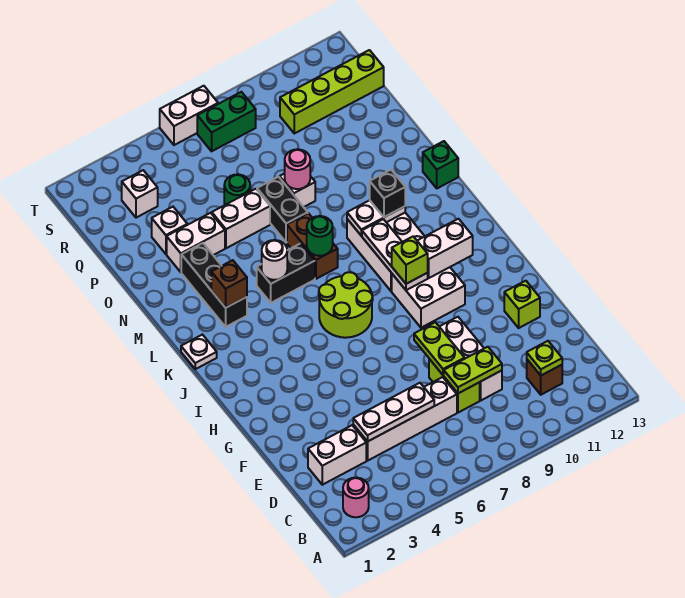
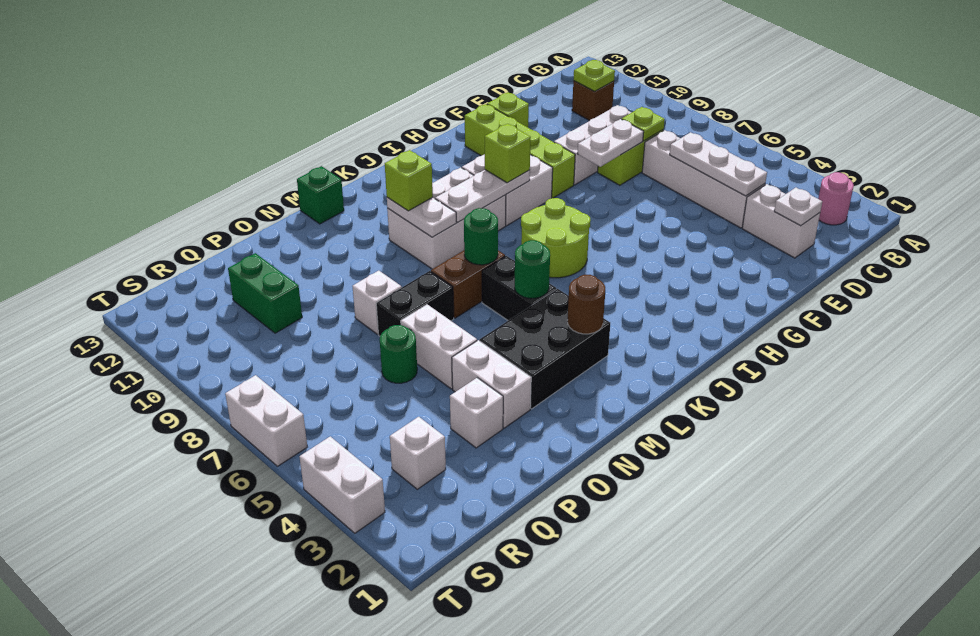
lime plate D8:D9 level 2 -> lime plate D8 level 2
lime plate E8:F8 level 2 -> white plate E8:F8 level 2
white brick I10:I11 level 2 -> white brick T3:T4 level 1
white plate K1 level 1 -> white plate D2 level 2
black brick L3:N3 level 1 -> black brick L3:N4 level 1
brown brick L3 level 2 -> brown round brick L3 level 2
white round brick L5 level 2 -> green round brick L5 level 2
black brick L10 level 3 -> lime brick L10 level 3
pink round brick O8 level 2 -> none
lime brick R10:R13 level 1 -> lime brick G9:G12 level 1
green brick S7:S8 level 1 -> green brick Q10:Q11 level 1

